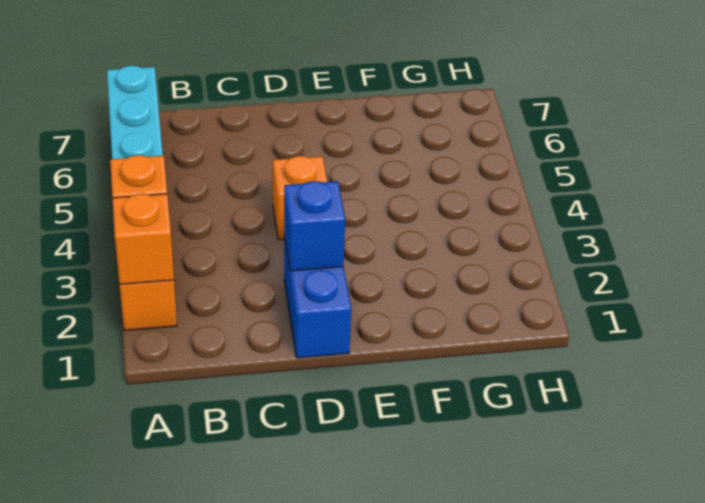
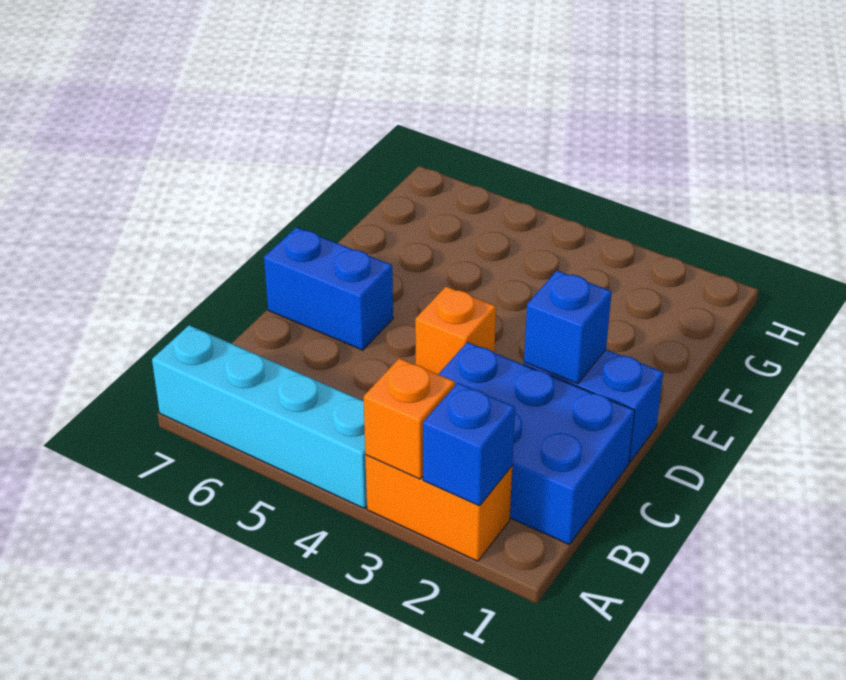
orange brick A2 level 2 -> blue brick A2 level 2
none -> blue brick B1:C3 level 1
none -> blue brick D6:D7 level 1

